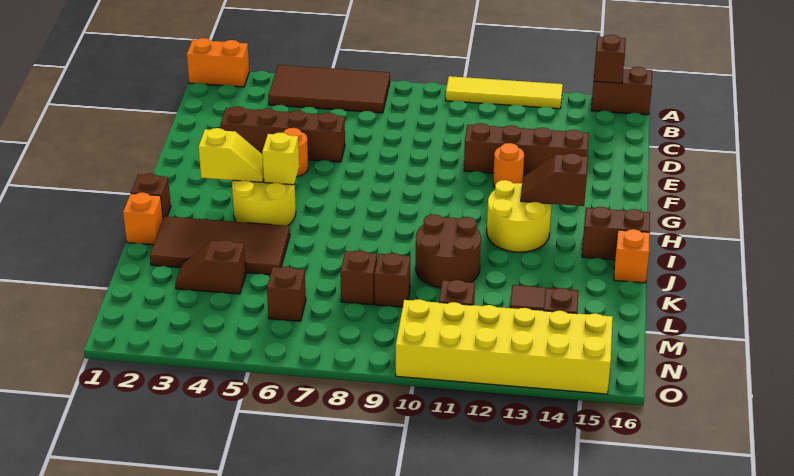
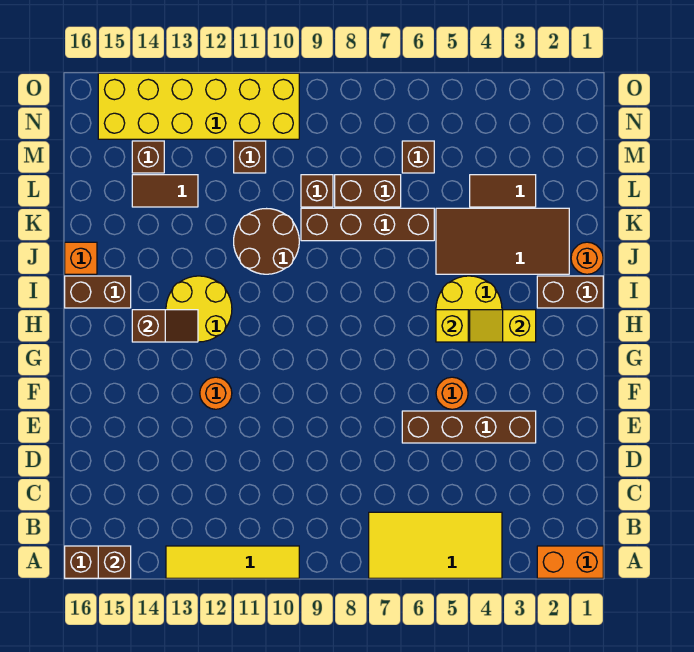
brown tile A4:B7 level 1 -> yellow tile A4:B7 level 1
brown brick E11:E14 level 1 -> brown brick K6:K9 level 1
brown brick I1 level 1 -> brown brick I1:I2 level 1
orange brick J1 level 1 -> orange round brick J1 level 1
brown slope L3:L4 level 1 top 4 -> brown tile L3:L4 level 1
brown brick L8 level 1 -> brown brick L7:L8 level 1

